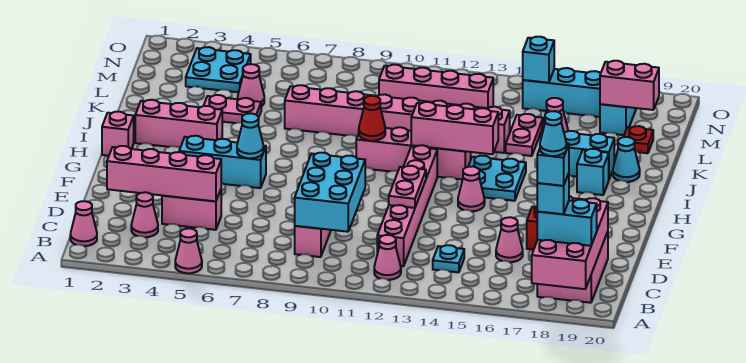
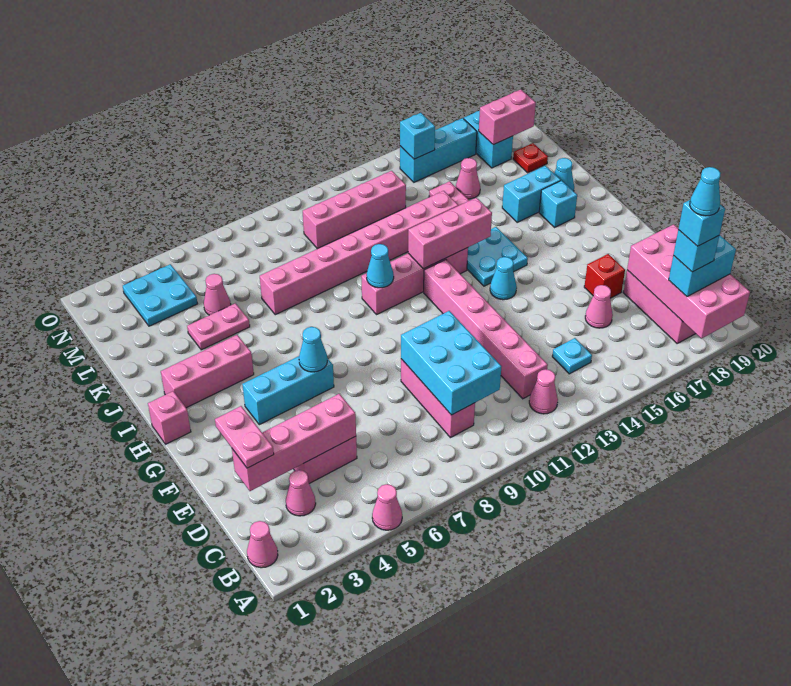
pink plate E12:F12 level 2 -> pink plate D2:E2 level 3
pink cone G14 level 1 -> cyan cone G14 level 1
red cone I10 level 2 -> cyan cone I10 level 2

